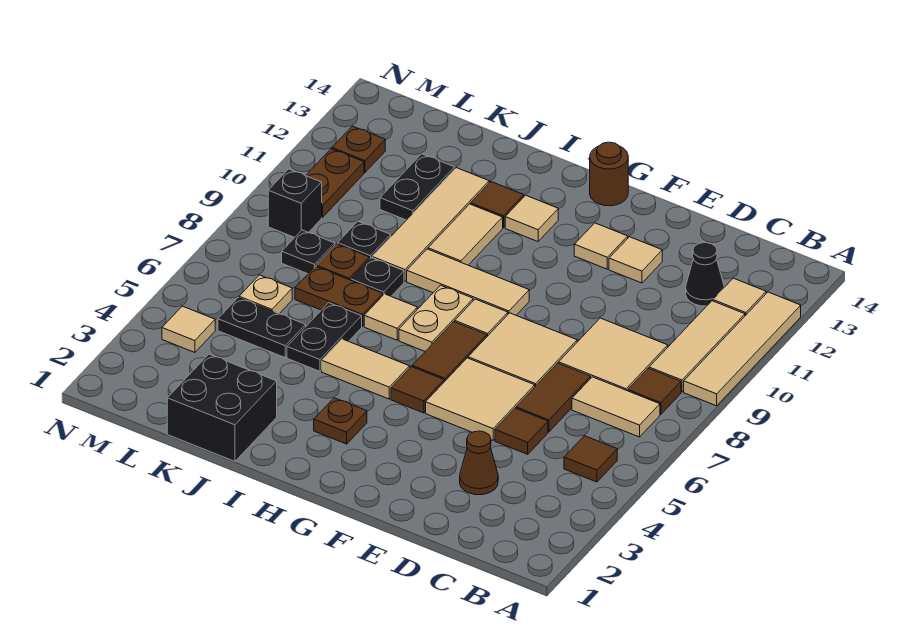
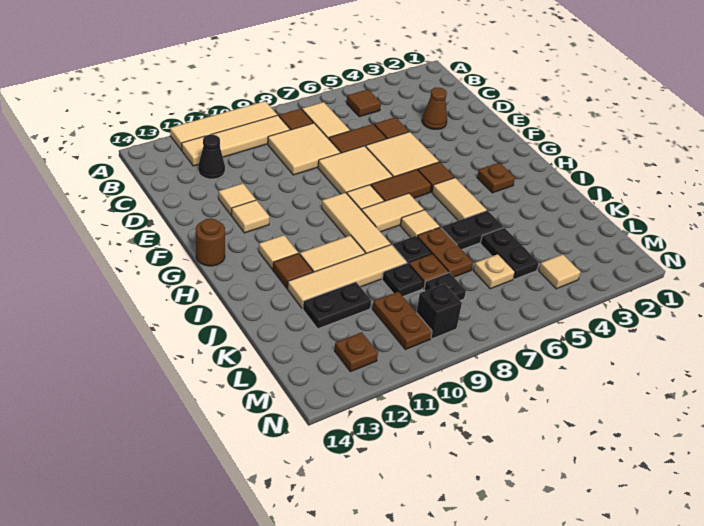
tan plate H7:H8 level 1 -> tan tile H7:H8 level 1
black brick J1:K2 level 1 -> none
brown plate M10:M11 level 1 -> brown plate L10:M10 level 1

